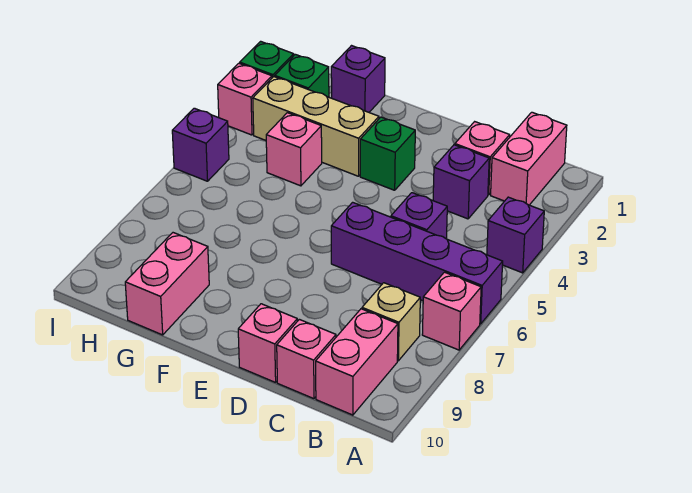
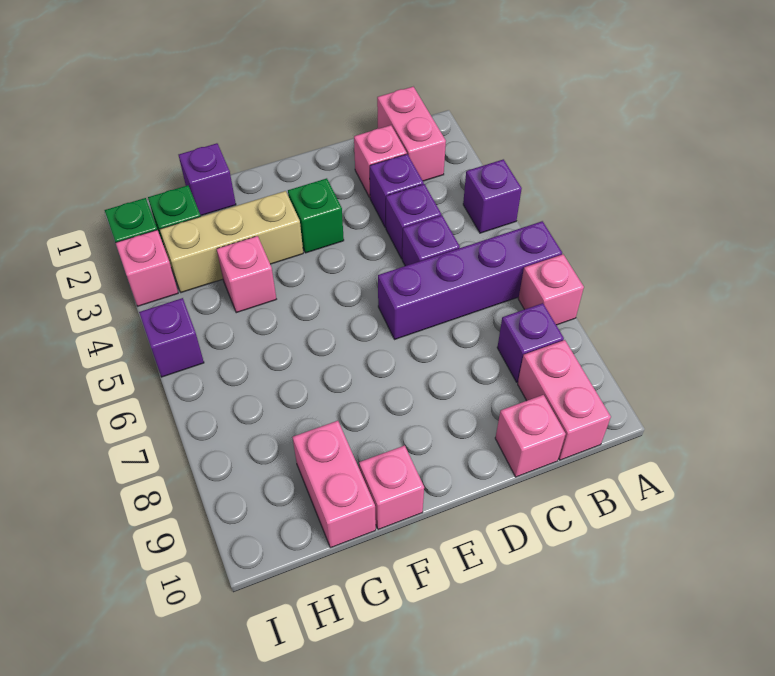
tan brick B8 level 1 -> purple brick B8 level 1
none -> purple brick C4 level 1
pink brick D10 level 1 -> pink brick F10 level 1

